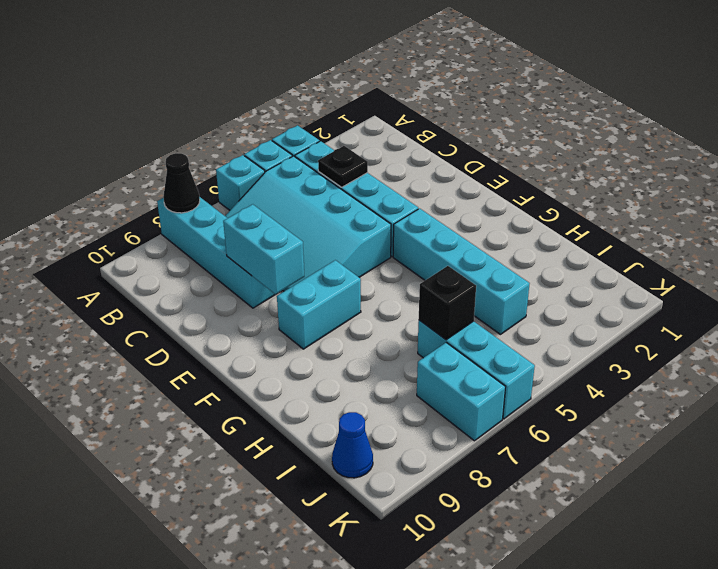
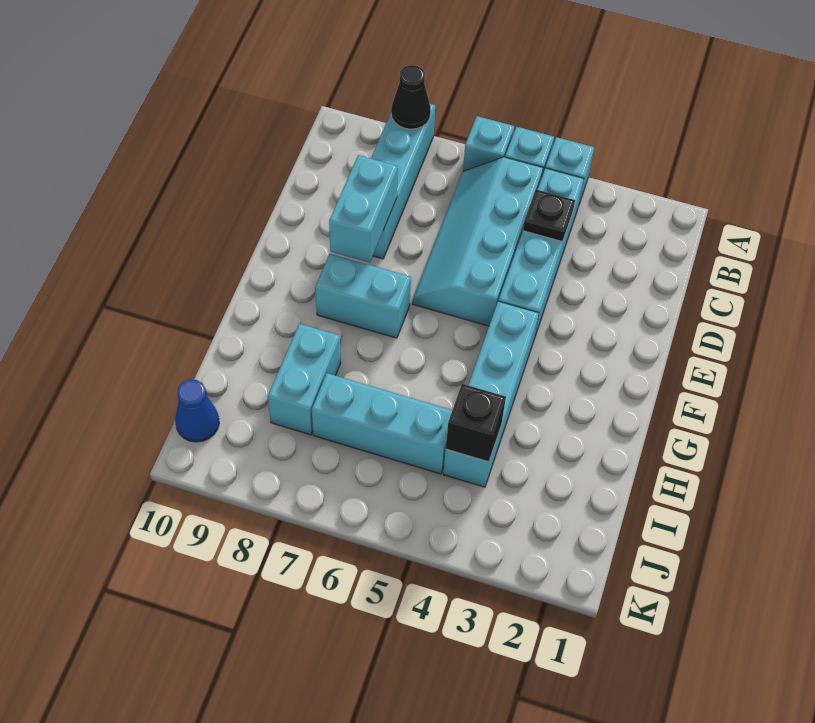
cyan slope B5:E7 level 1 top 5 -> cyan slope B5:E6 level 1 top 5
cyan brick I6:K6 level 1 -> cyan brick I5:I7 level 1
black brick I6 level 2 -> black brick I4 level 2
cyan brick J7:K7 level 1 -> cyan brick H8:I8 level 1

